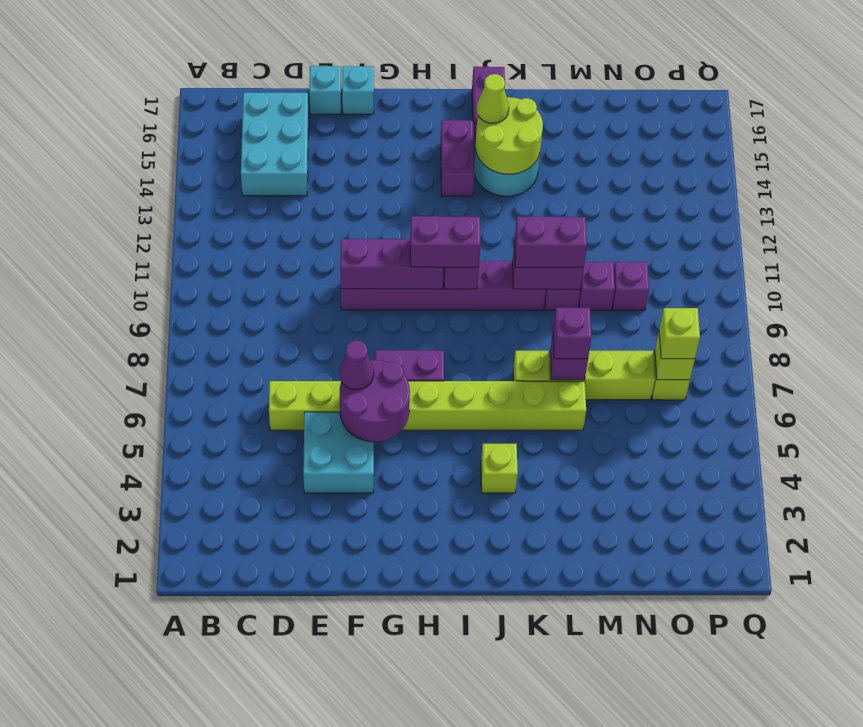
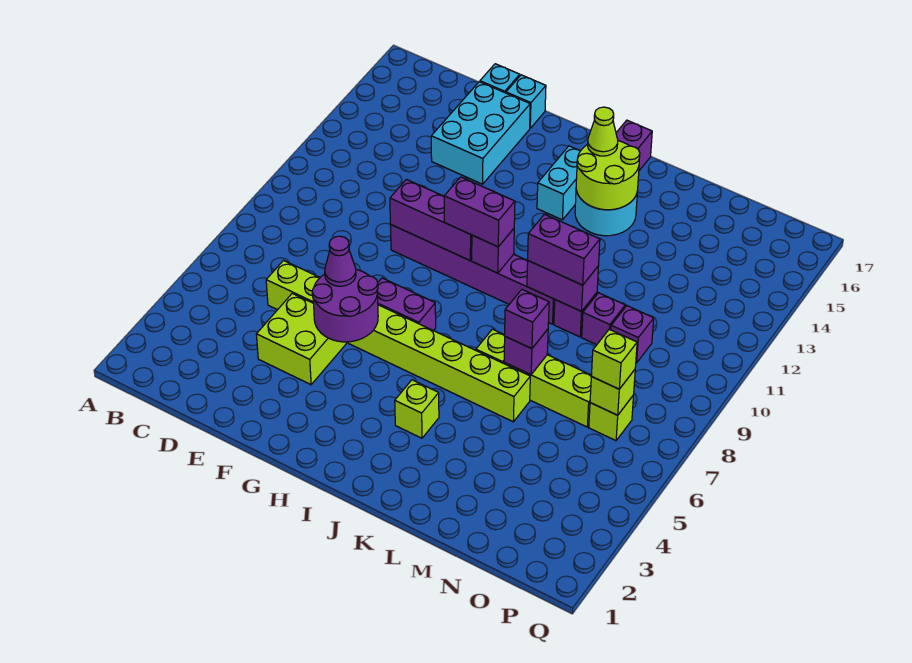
cyan brick C14:D16 level 1 -> cyan brick E14:F16 level 1
cyan brick E4:F5 level 1 -> lime brick E4:F5 level 1
purple brick I14:I15 level 1 -> cyan brick I14:I15 level 1

